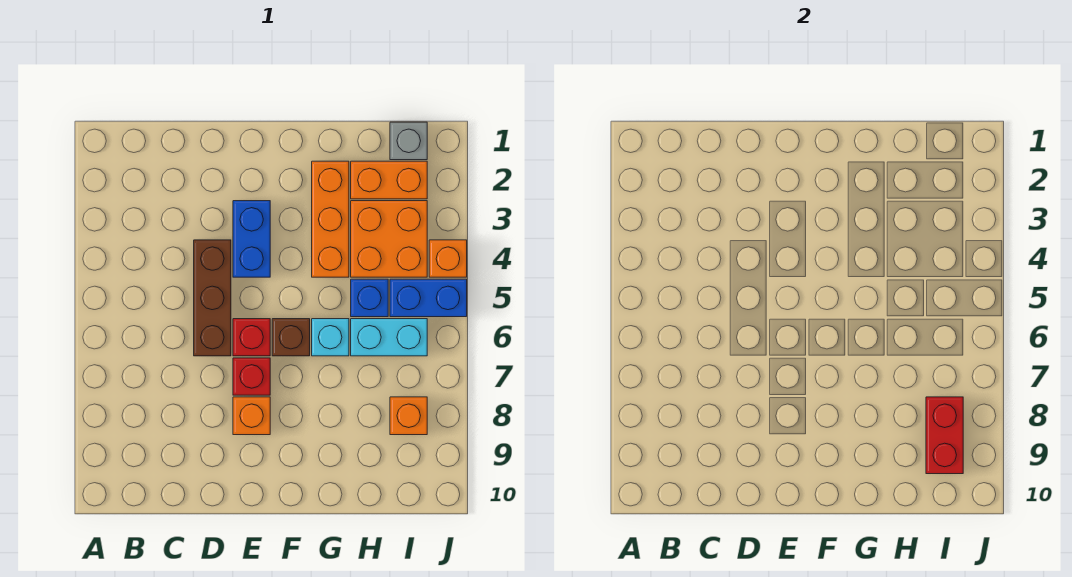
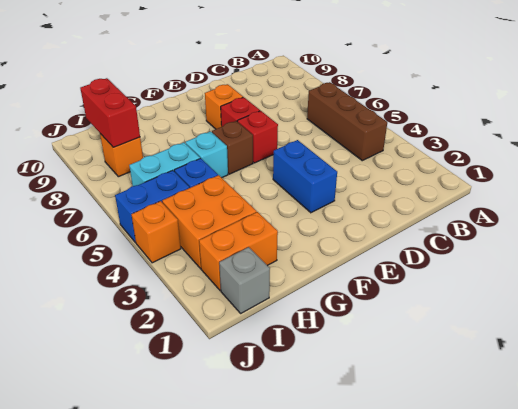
brown brick D4:D6 level 1 -> brown brick B4:B6 level 1
orange brick G2:G4 level 1 -> none

